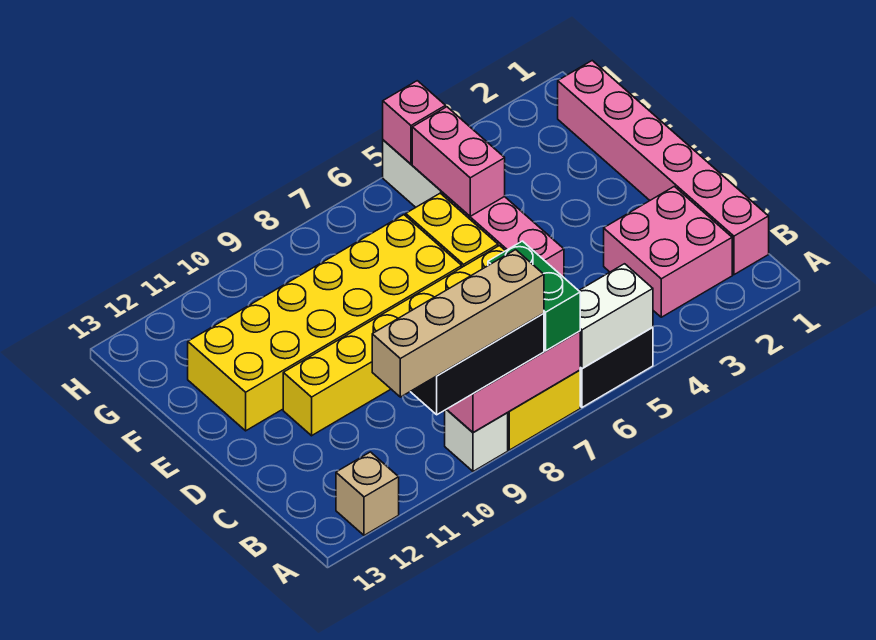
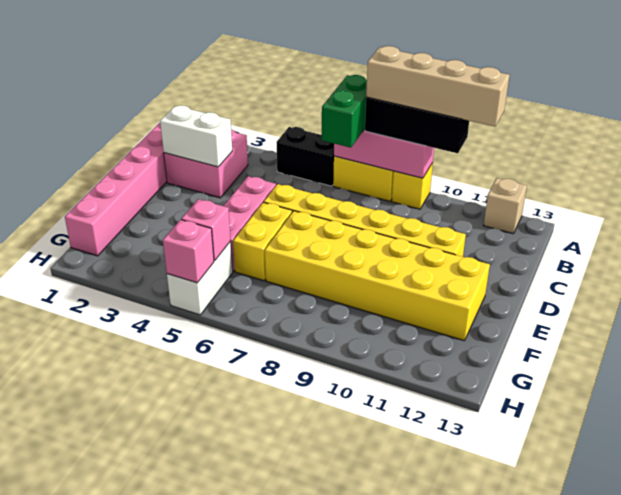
white brick A5:A6 level 2 -> white brick C2:C3 level 2
white brick A9 level 1 -> yellow brick A9 level 1
pink brick F5:G5 level 2 -> pink brick G5 level 2

